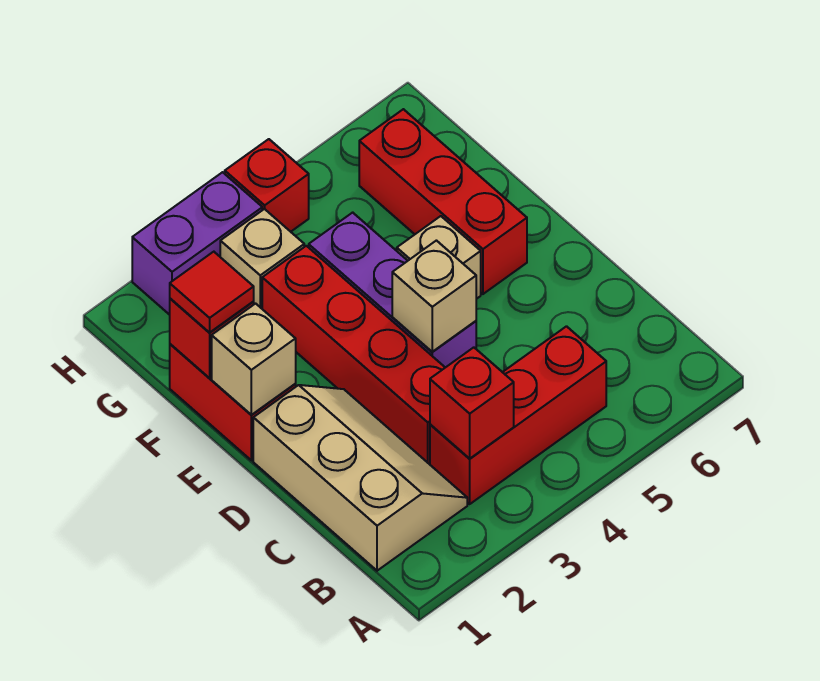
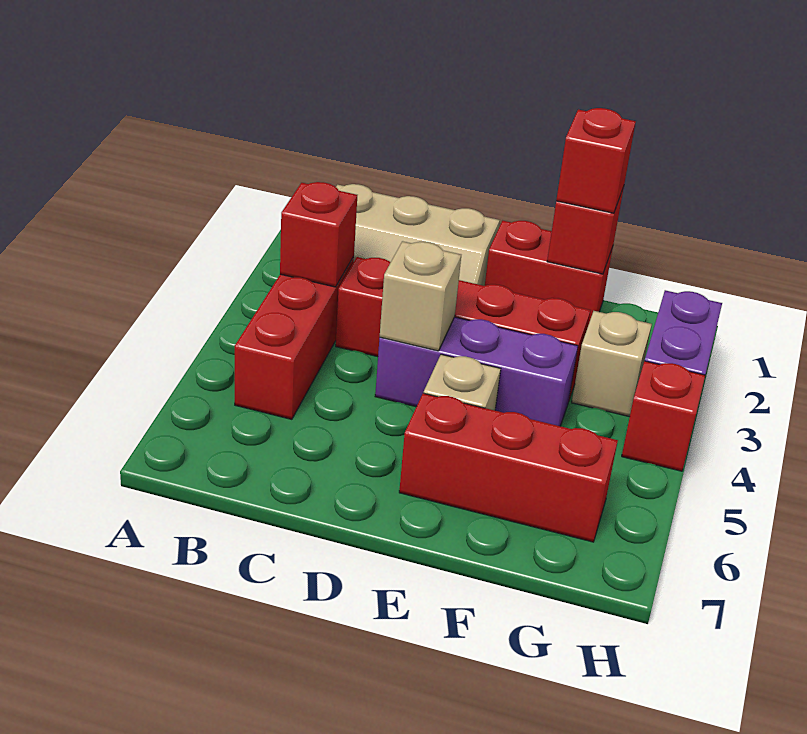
tan brick E1 level 2 -> none
red tile F1 level 3 -> red brick F1 level 3

